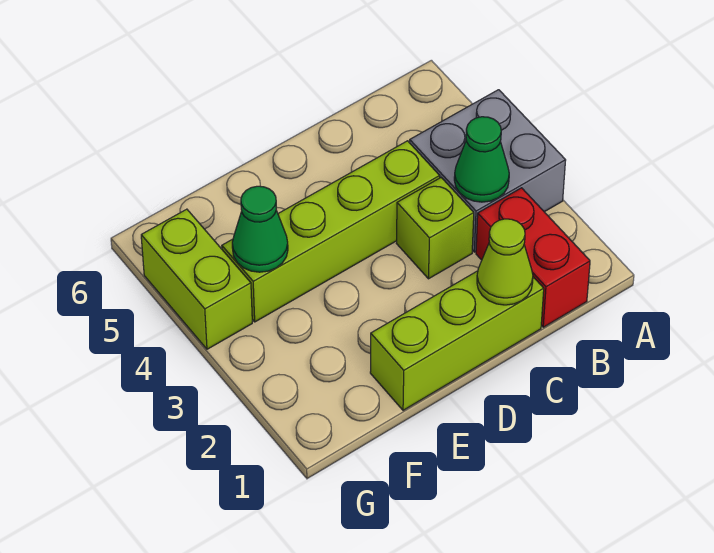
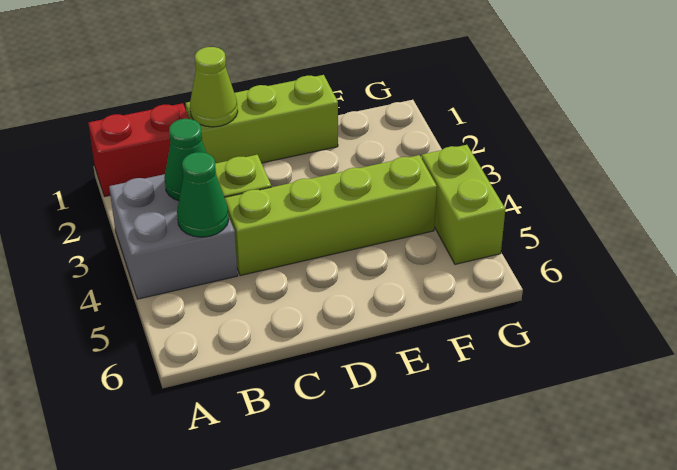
red brick B1:B2 level 1 -> red brick A1:B1 level 1
green cone F4 level 2 -> green cone B4 level 2

